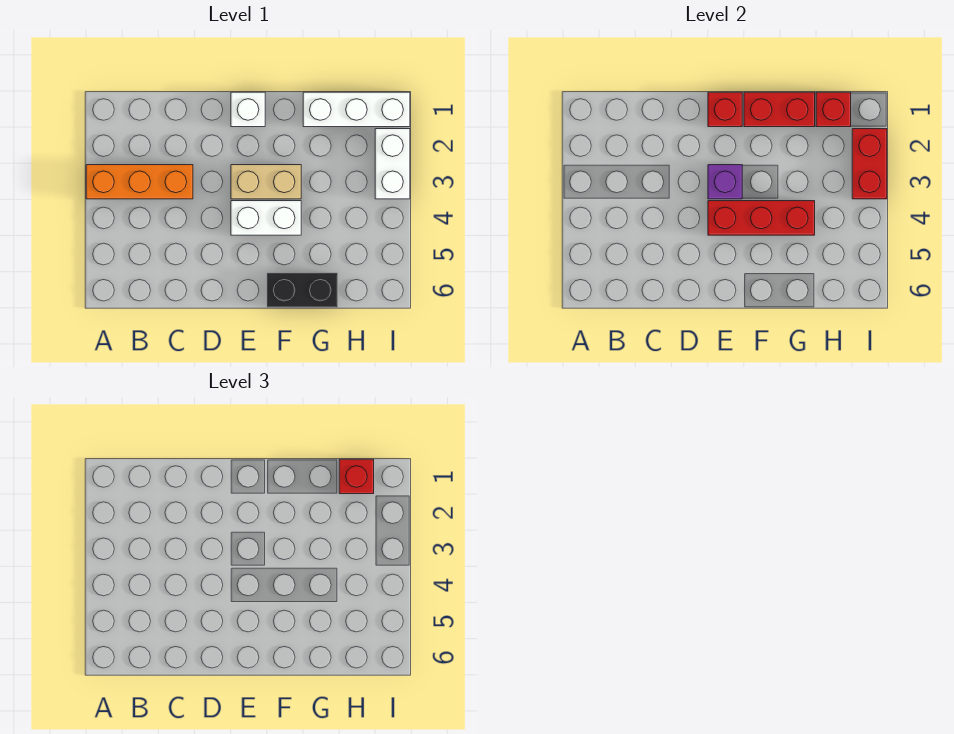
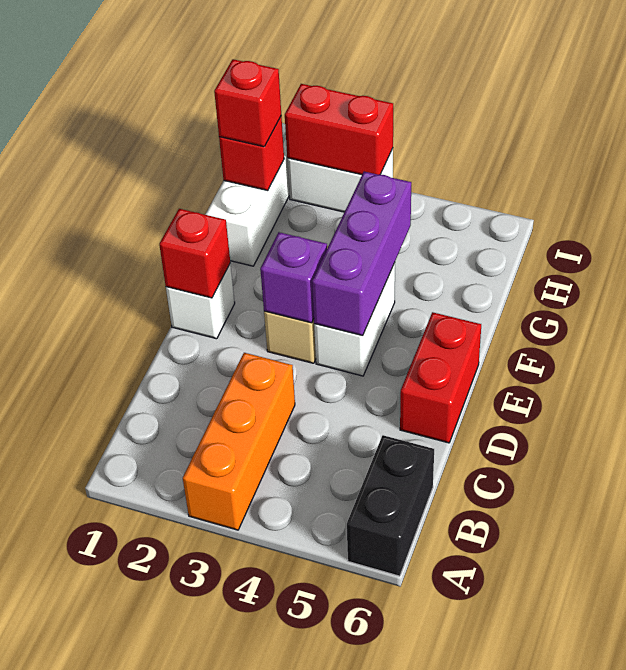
red brick E4:G4 level 2 -> purple brick E4:G4 level 2
red brick F1:G1 level 2 -> red brick D6:E6 level 1
black brick F6:G6 level 1 -> black brick A6:B6 level 1

